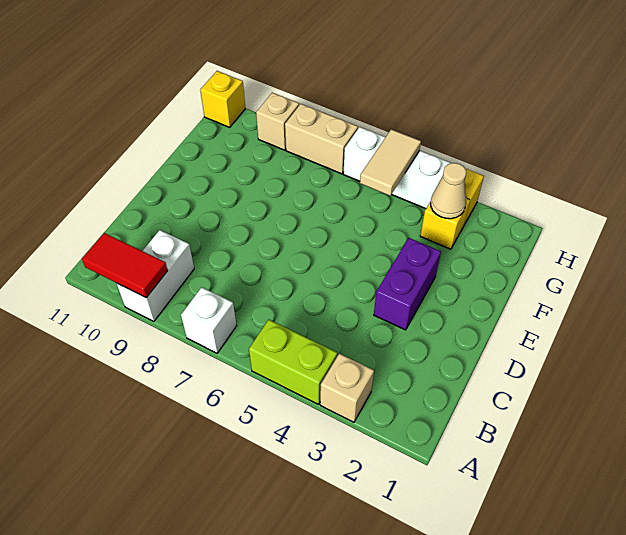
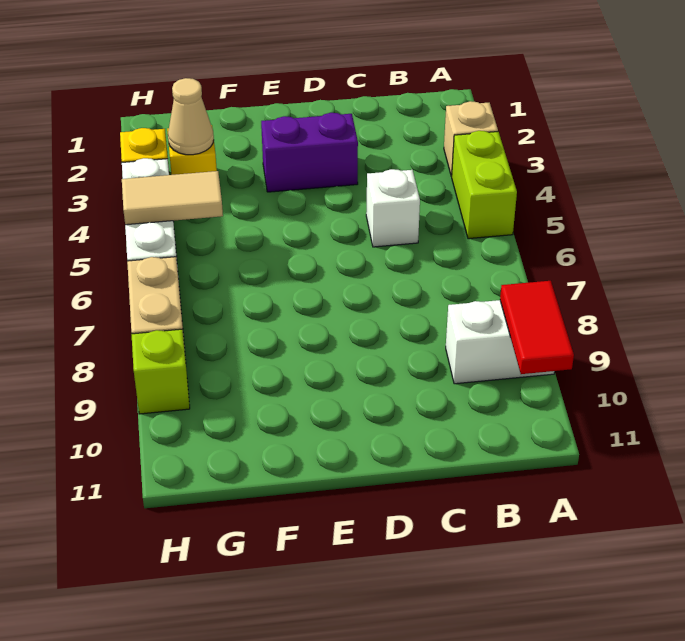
white brick A7 level 1 -> white brick C5 level 1
tan brick H9 level 1 -> lime brick H9 level 1
yellow brick H11 level 1 -> none

